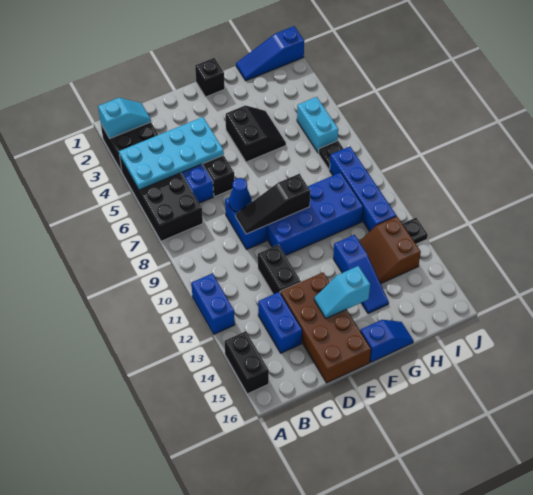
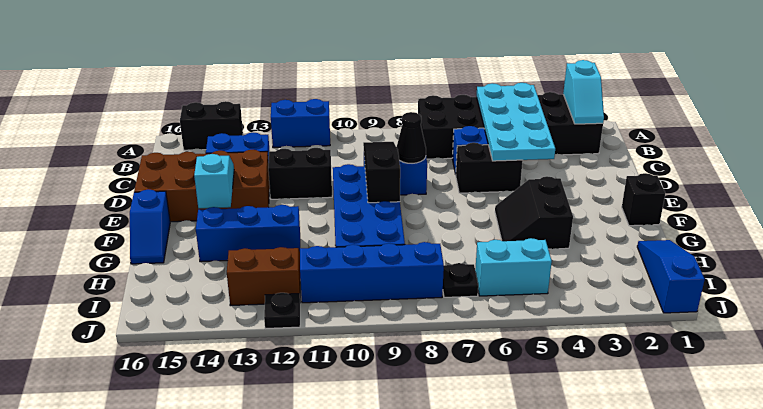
blue cone D8 level 2 -> black cone D8 level 2
black slope F4:G5 level 1 top F -> black slope F4:G5 level 1 top 4
blue slope G12:G14 level 1 top 12 -> blue brick G12:G14 level 1

